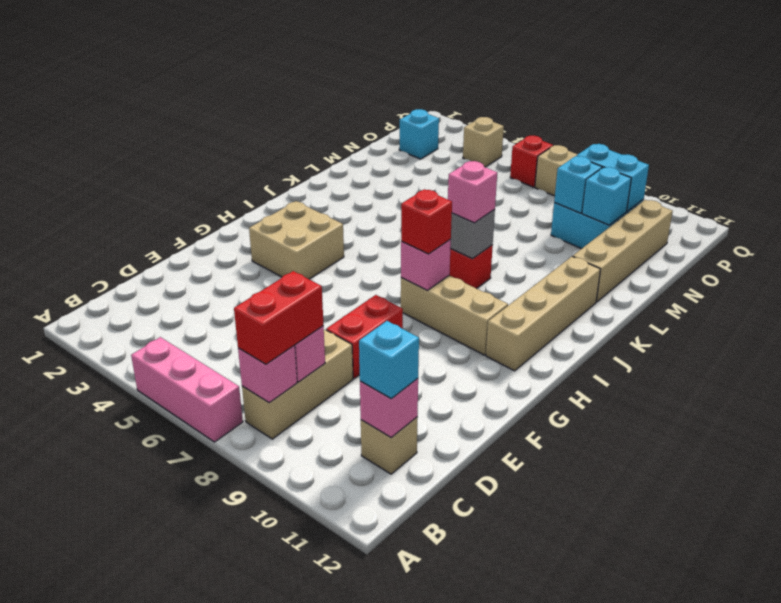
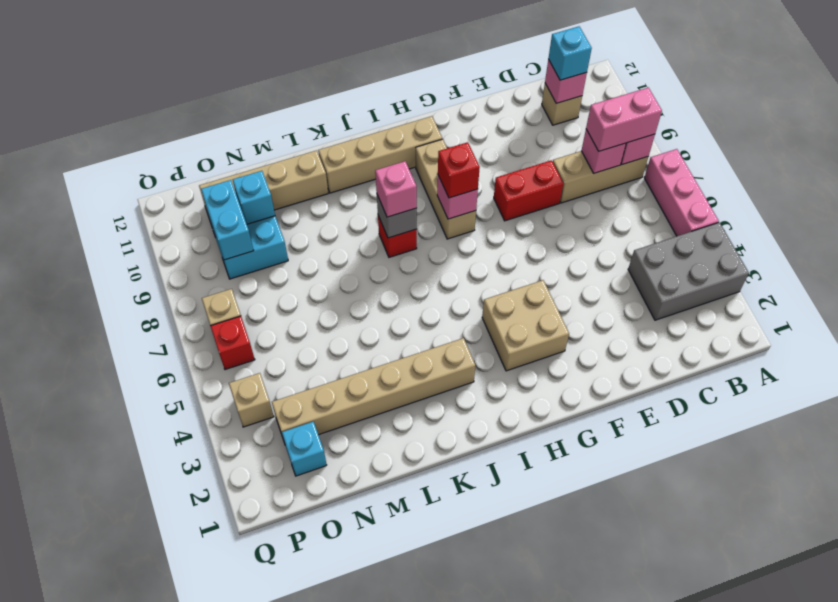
none -> grey brick A3:C4 level 1
red brick B8:C8 level 3 -> pink brick B8:C8 level 3
none -> tan brick J3:O3 level 1
cyan brick N9 level 2 -> none

